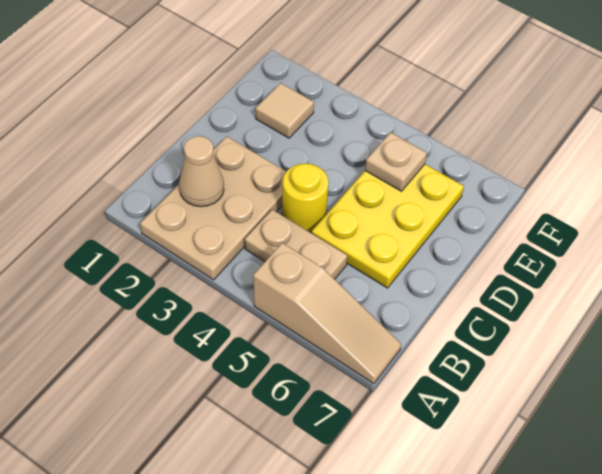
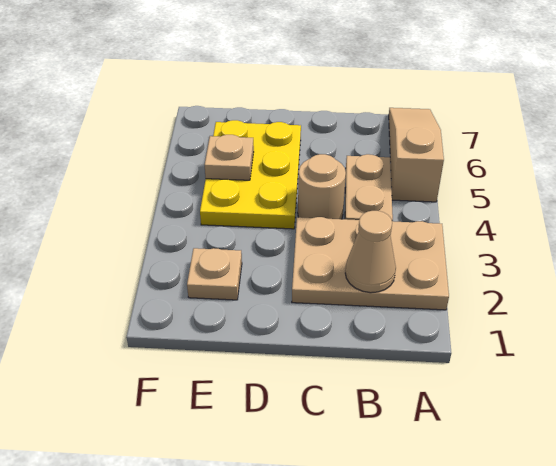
yellow round brick C4 level 1 -> tan round brick C4 level 1
yellow plate C5:E6 level 1 -> yellow plate D4:E6 level 1
tan tile E2 level 1 -> tan plate E2 level 1

